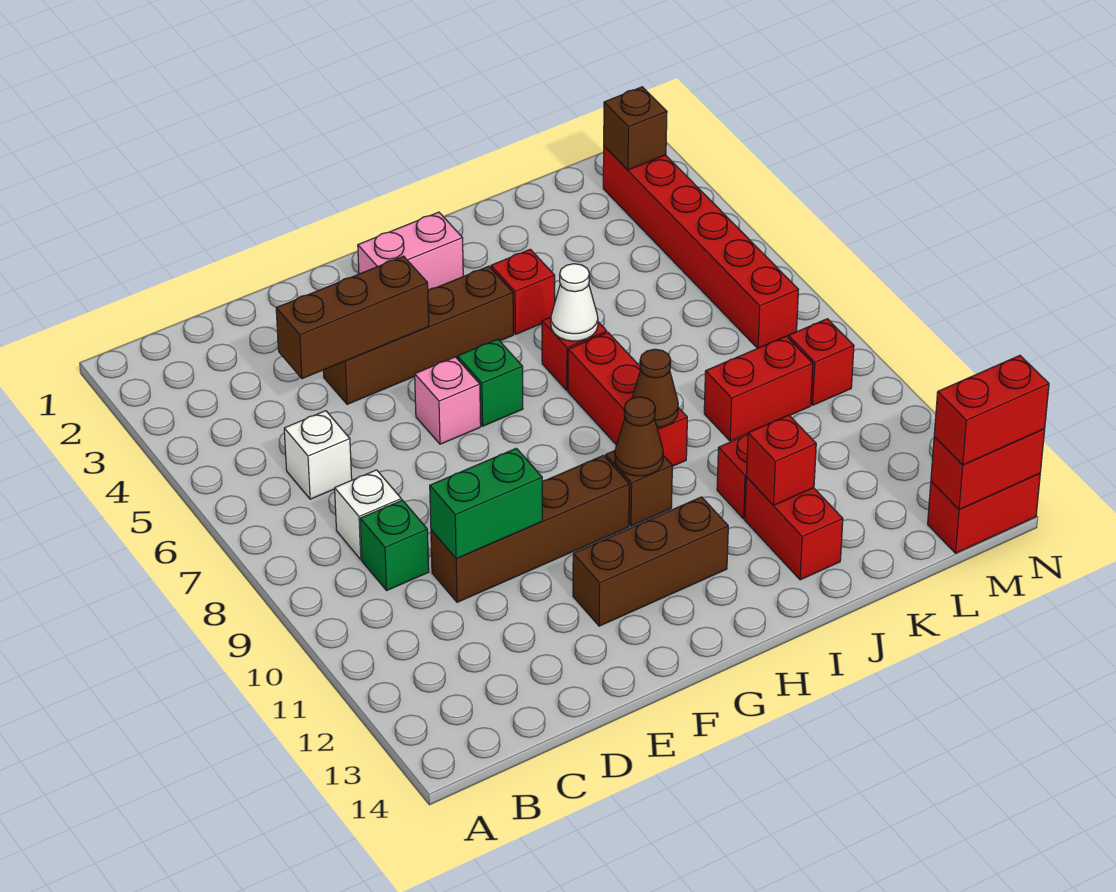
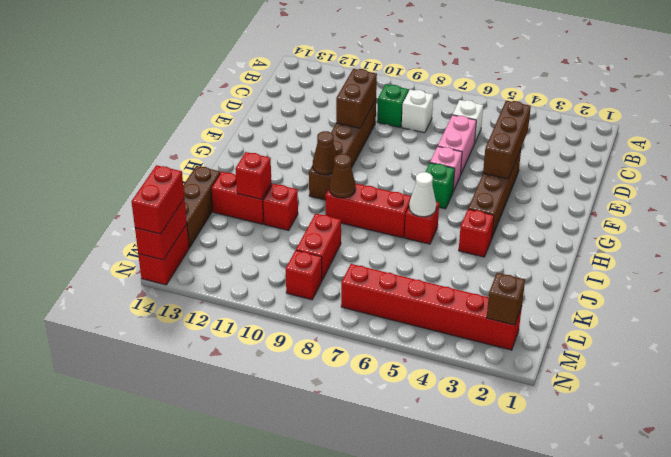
green brick D10:E10 level 2 -> brown brick D10:E10 level 2
brown brick F12:H12 level 1 -> brown brick J14:L14 level 1
pink brick G2:H2 level 1 -> pink brick D6:E6 level 1

